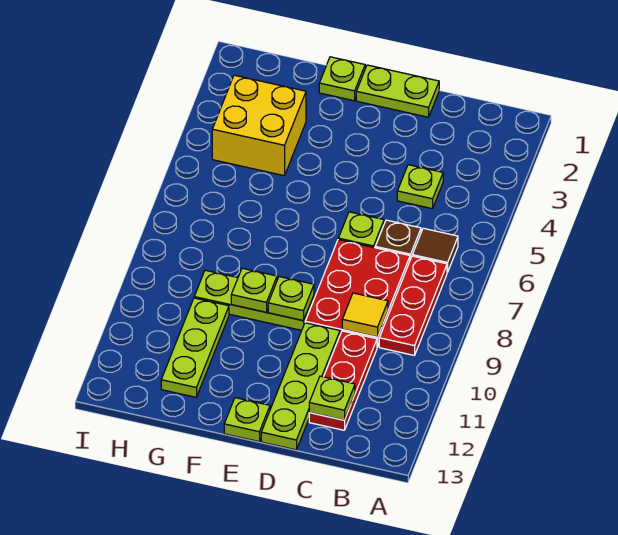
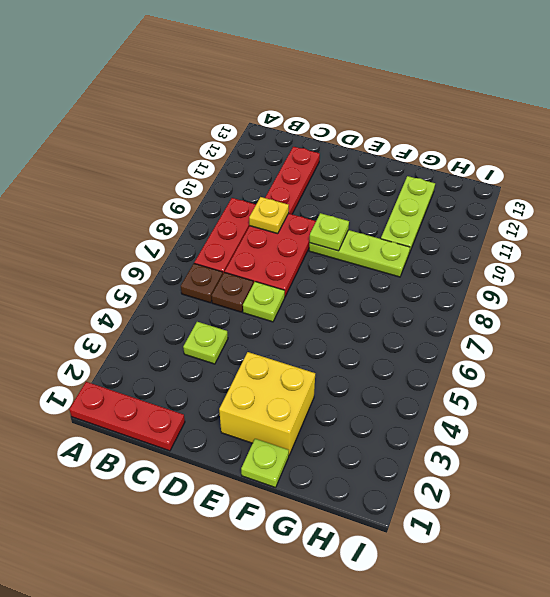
none -> red plate A1:C1 level 1
brown tile B6 level 1 -> brown plate B6 level 1
yellow tile C9 level 2 -> yellow plate C9 level 2
lime plate C12 level 2 -> none
lime plate D1:E1 level 1 -> none
lime plate D10:D13 level 1 -> none
lime plate E13 level 1 -> none
lime plate F9 level 2 -> none
yellow brick G3:H4 level 1 -> yellow brick E2:F3 level 1

